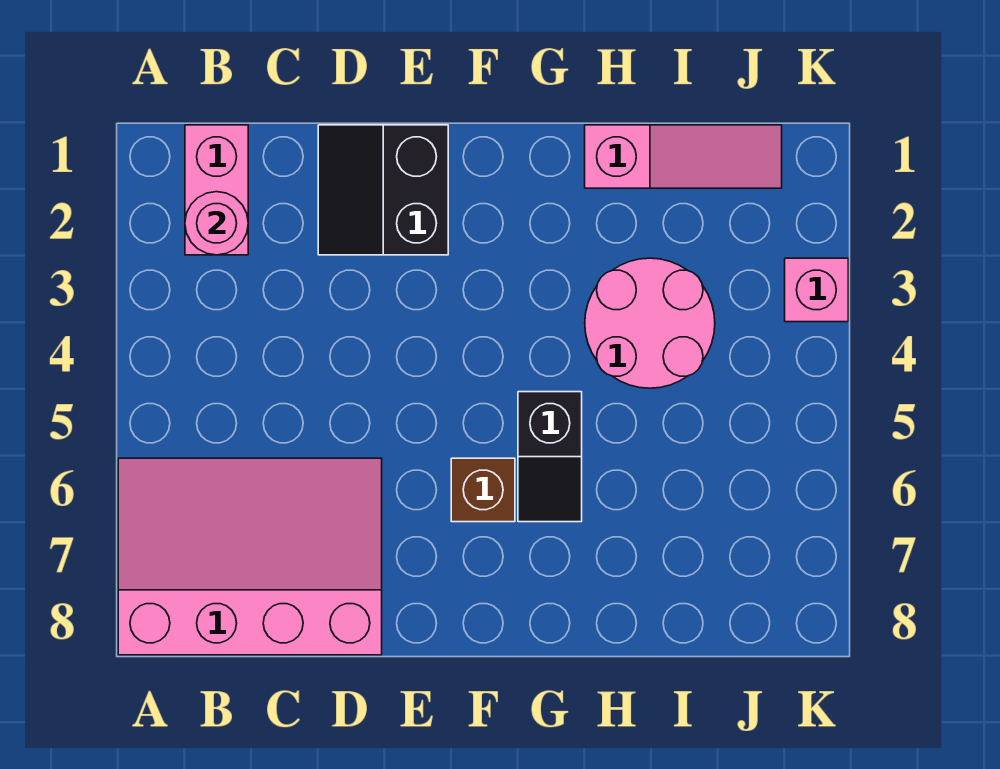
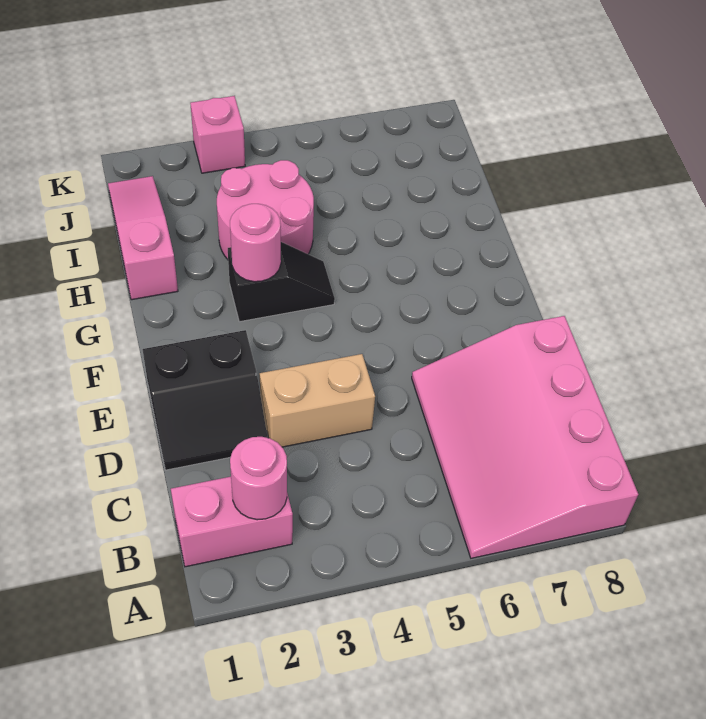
none -> tan brick D3:D4 level 1
brown brick F6 level 1 -> none
none -> pink round brick G3 level 2
black slope G5:G6 level 1 top 5 -> black slope G3:G4 level 1 top 3

